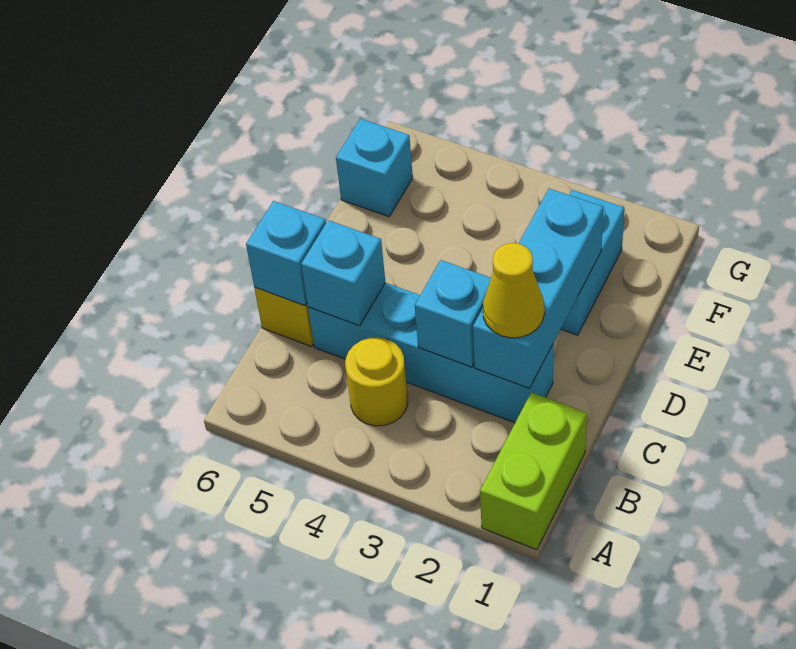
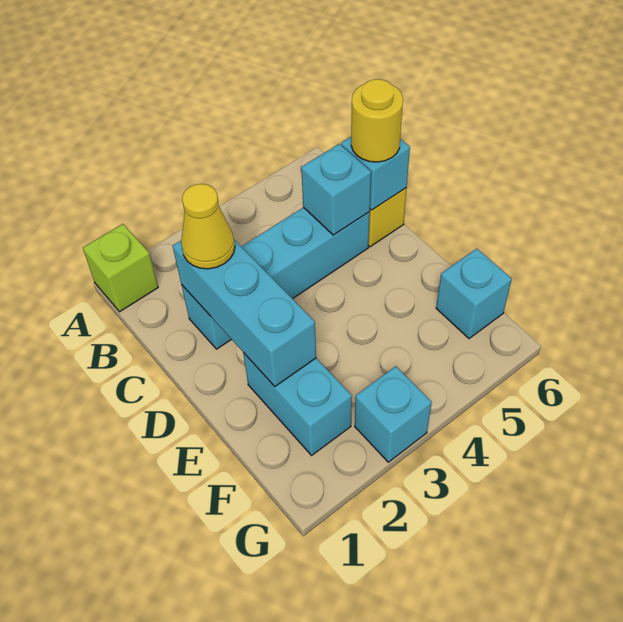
lime brick A1:B1 level 1 -> lime brick A1 level 1
yellow round brick B4 level 1 -> yellow round brick C6 level 3
cyan brick C3 level 2 -> cyan brick G3 level 1

